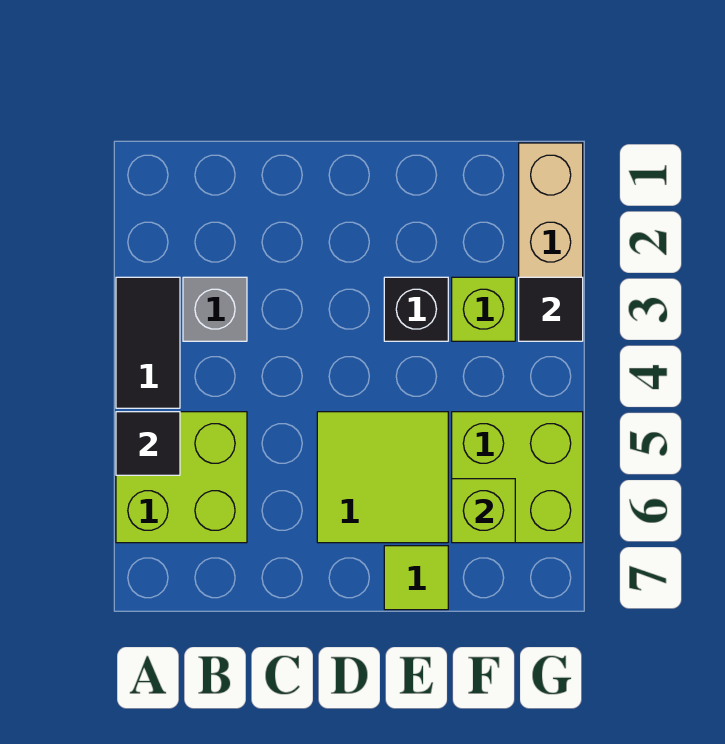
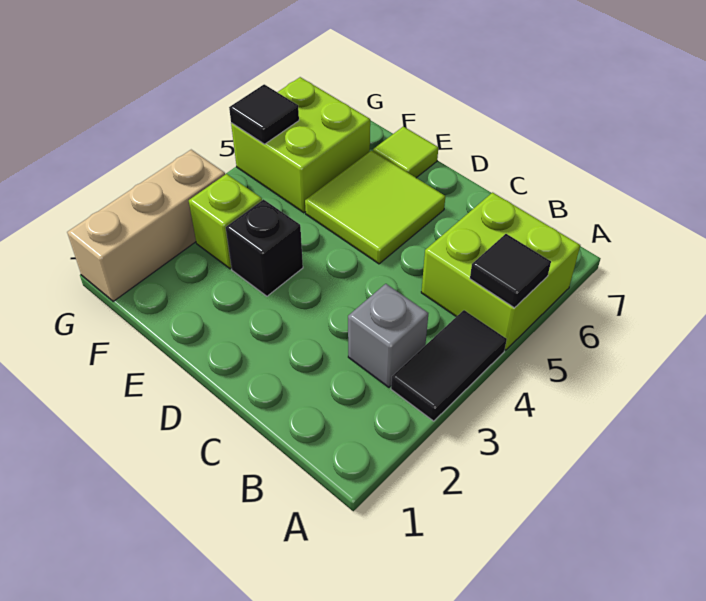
lime brick F6 level 2 -> none
black tile G3 level 2 -> black tile G5 level 2

